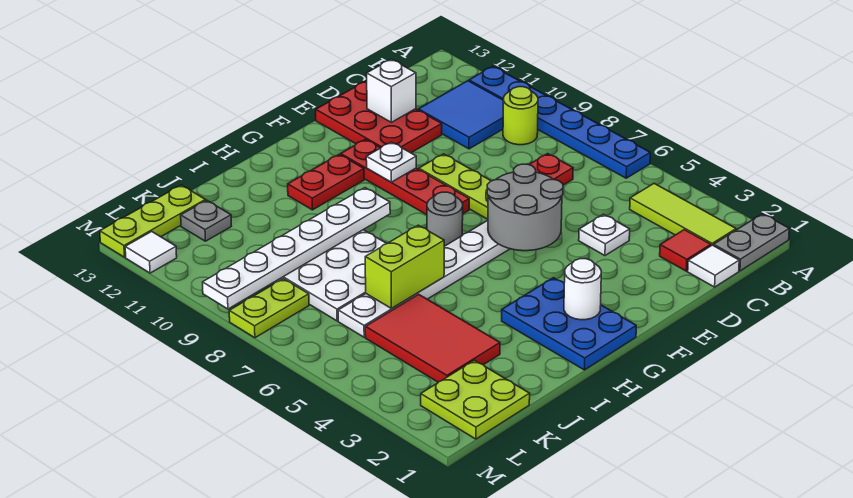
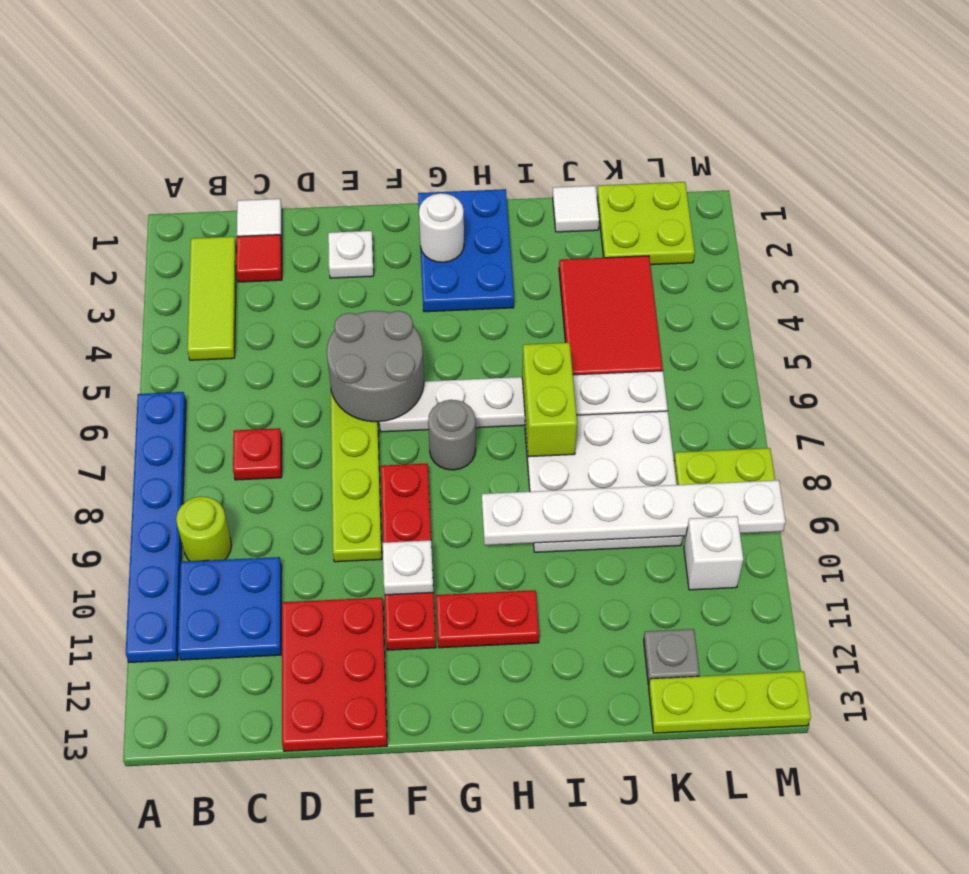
grey plate A1:B1 level 1 -> none
blue tile B10:C11 level 1 -> blue plate B10:C11 level 1
white plate D4 level 1 -> white plate E2 level 1
white brick D12 level 2 -> white brick L10 level 1
lime brick I6:J6 level 2 -> lime brick I6:I7 level 2
white tile M12 level 1 -> white tile J1 level 1

